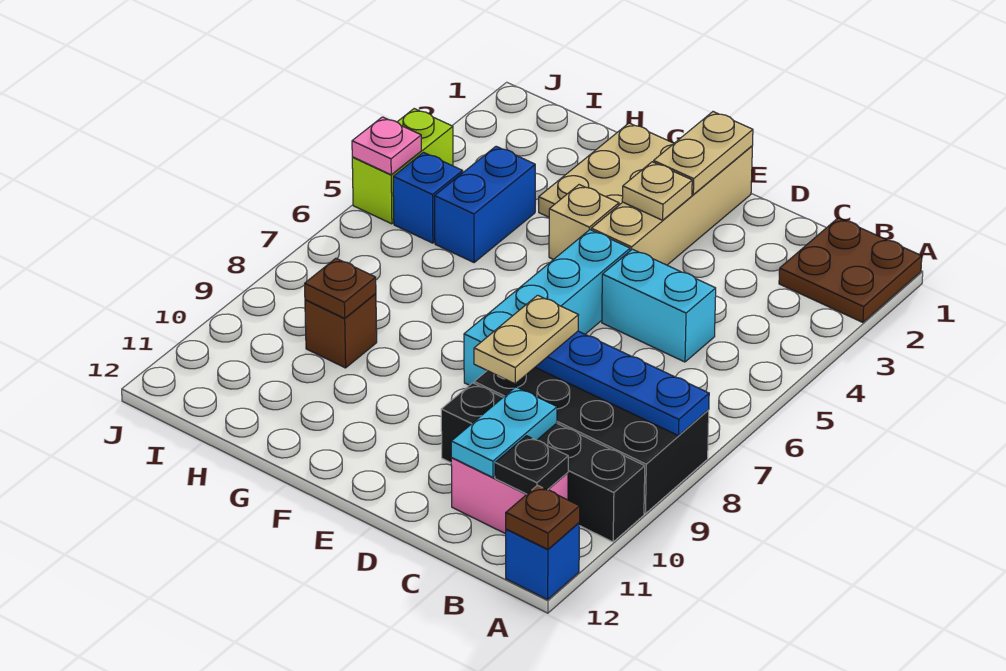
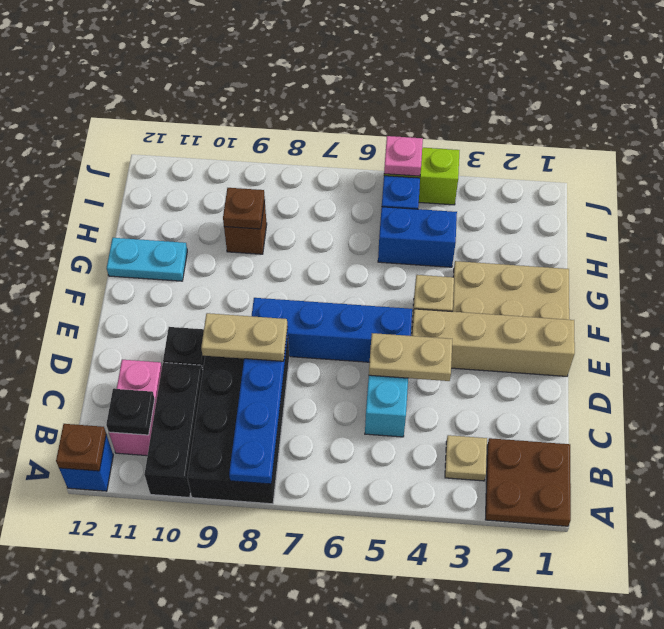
cyan plate C10:C11 level 2 -> cyan plate G11:G12 level 1
tan plate E1:E2 level 2 -> tan plate D4:D5 level 2
tan plate E3 level 2 -> tan plate B3 level 1
cyan brick E5:E8 level 1 -> blue brick E5:E8 level 1

